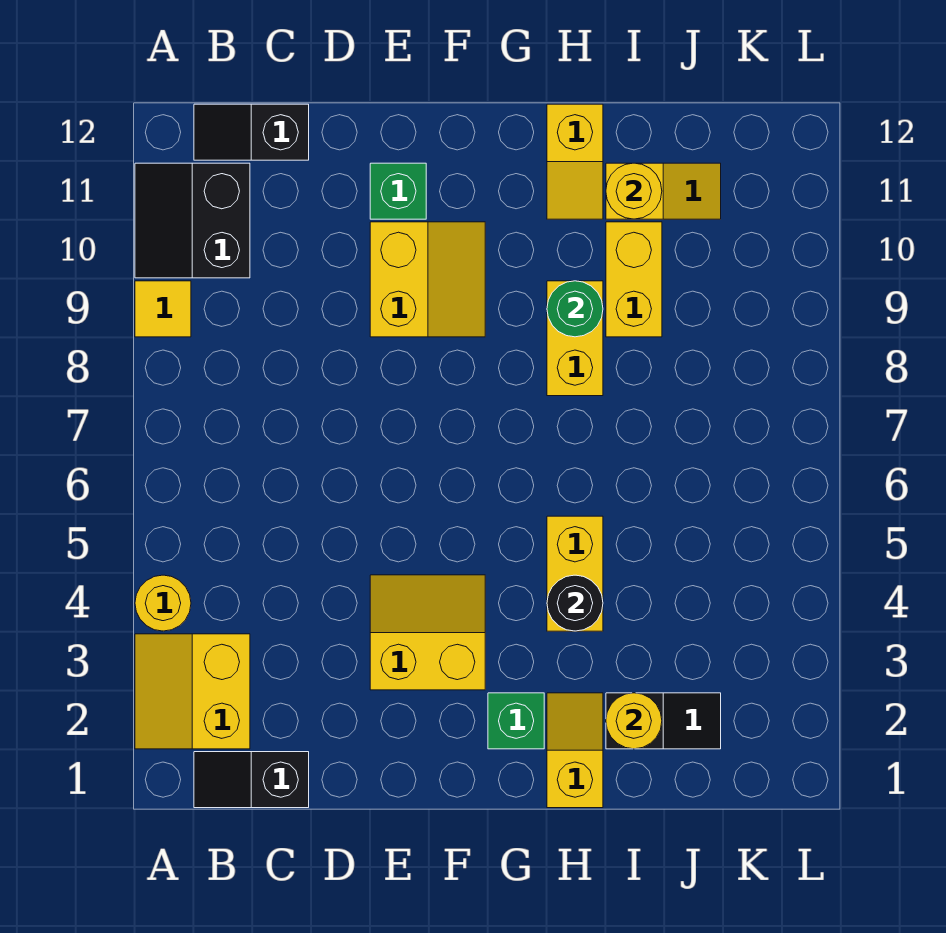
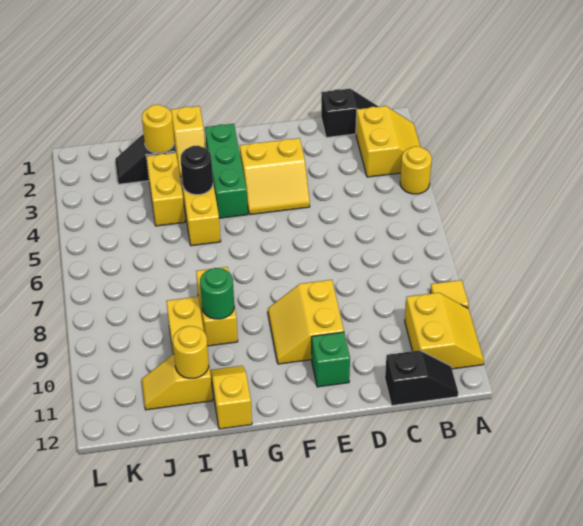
black slope A10:B11 level 1 top B -> yellow slope A10:B11 level 1 top B
green brick G2 level 1 -> green brick G2:G4 level 1
none -> yellow brick I3:I4 level 1

